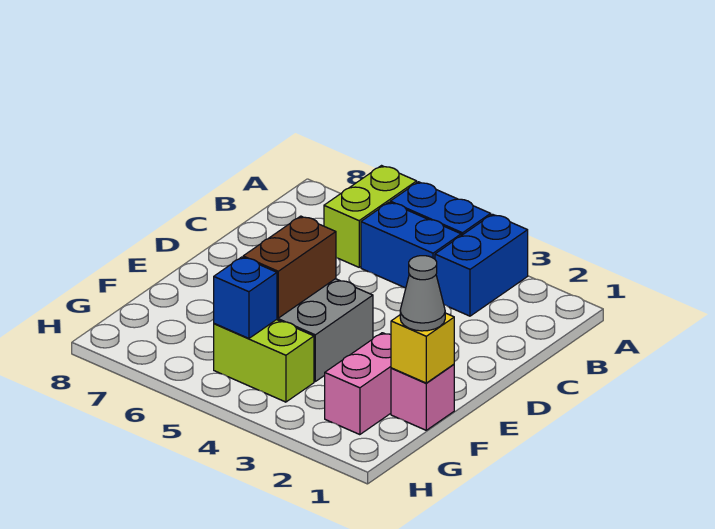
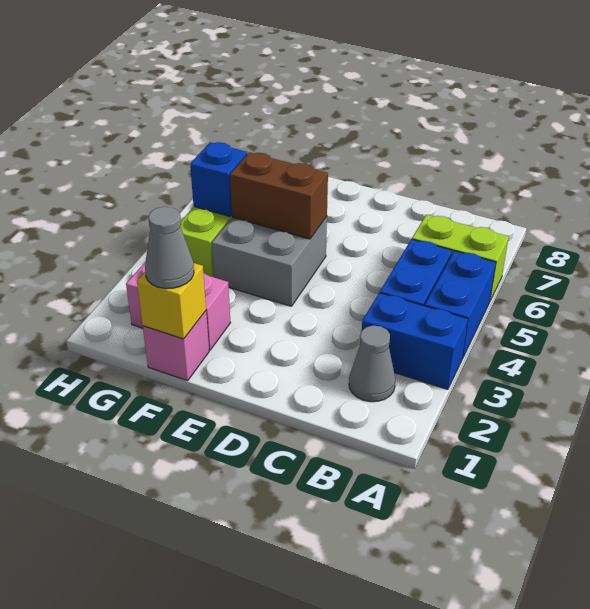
none -> grey cone B2 level 1

